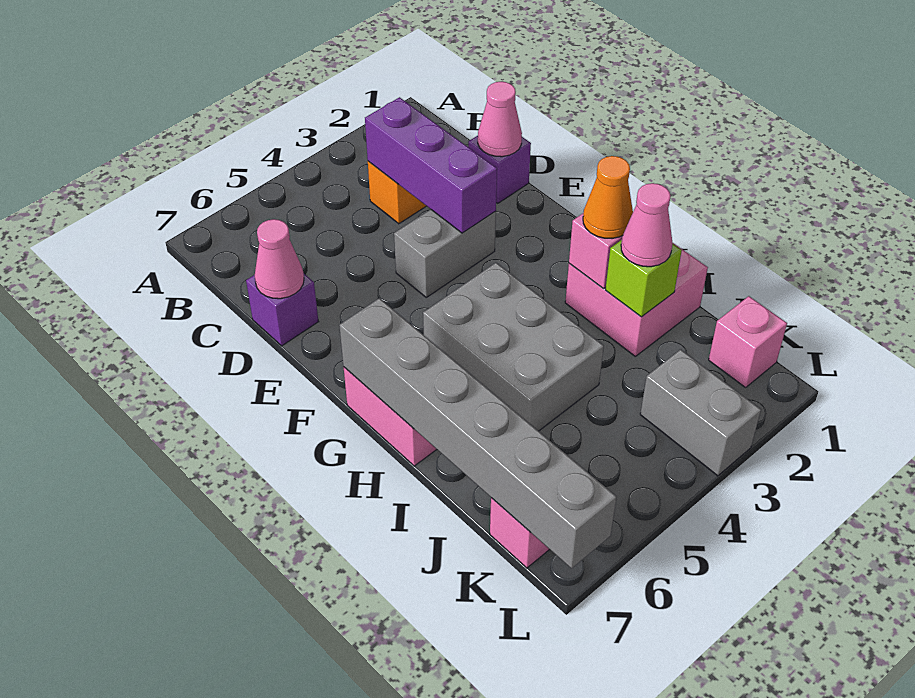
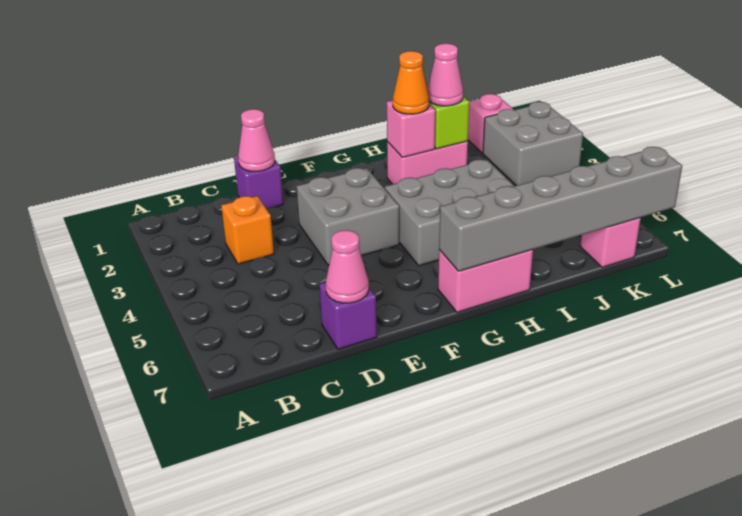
purple brick C3:E3 level 2 -> none
grey brick E3:E4 level 1 -> grey brick E3:F4 level 1
pink brick H1:I2 level 1 -> pink brick H2:I2 level 1
grey brick K3:L3 level 1 -> grey brick K2:L3 level 1

